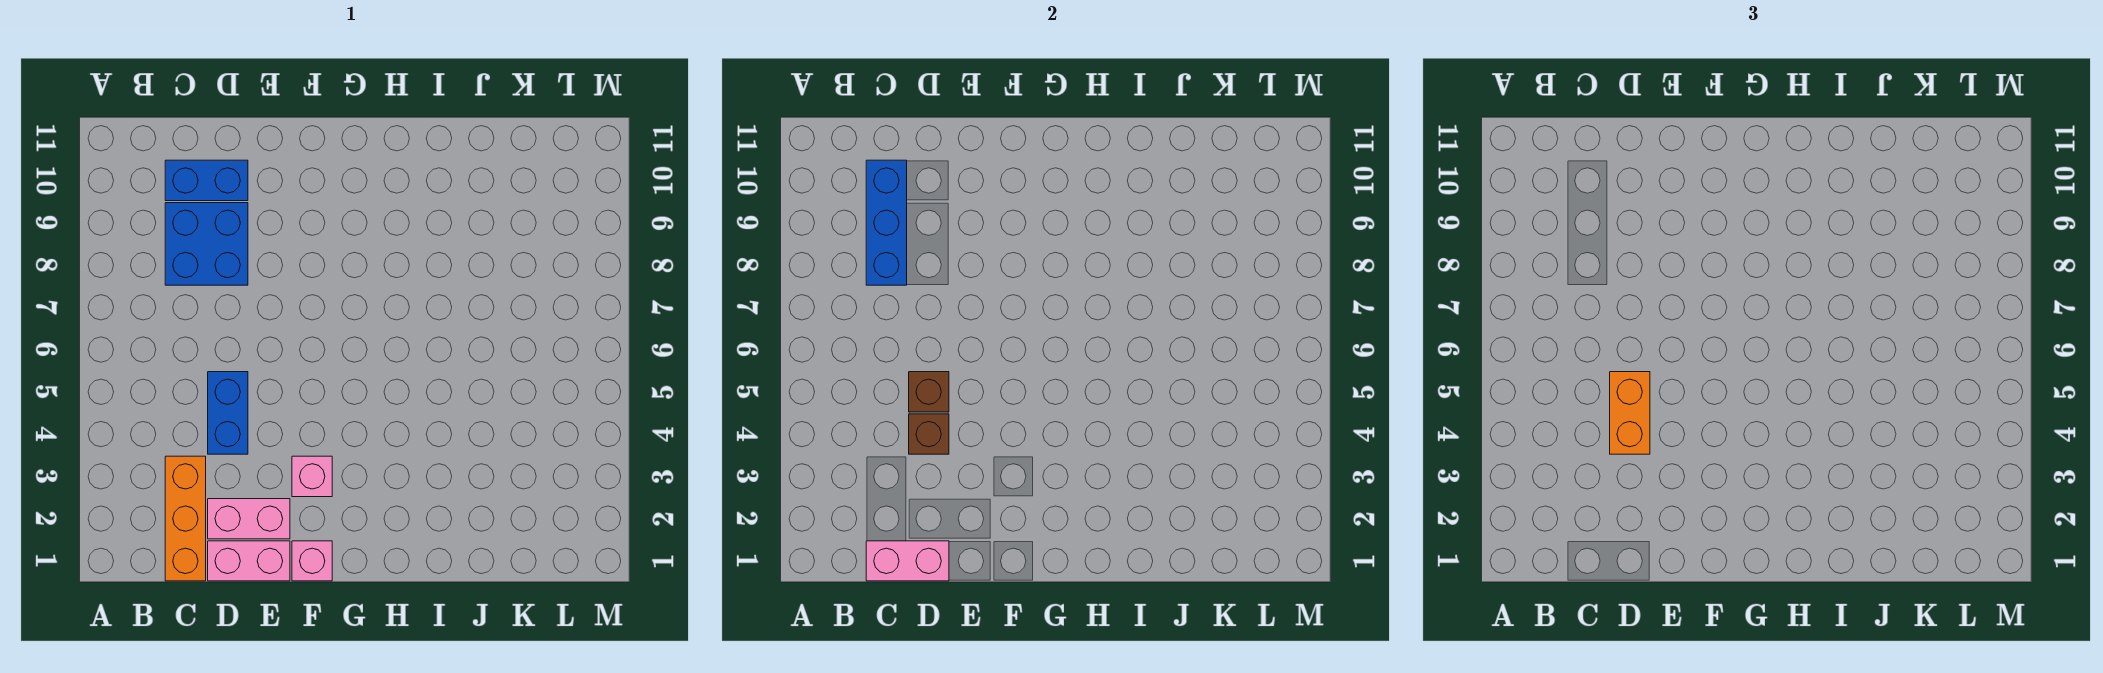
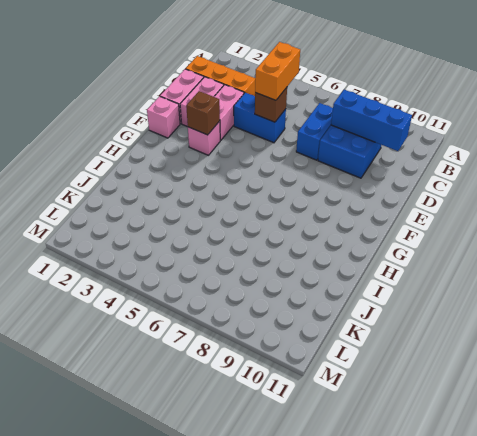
pink brick C1:D1 level 2 -> pink brick D3:E3 level 1
blue brick C10:D10 level 1 -> blue brick C7:D7 level 1
brown brick D4 level 2 -> brown brick F3 level 2
orange brick D4:D5 level 3 -> orange brick C5:D5 level 3

